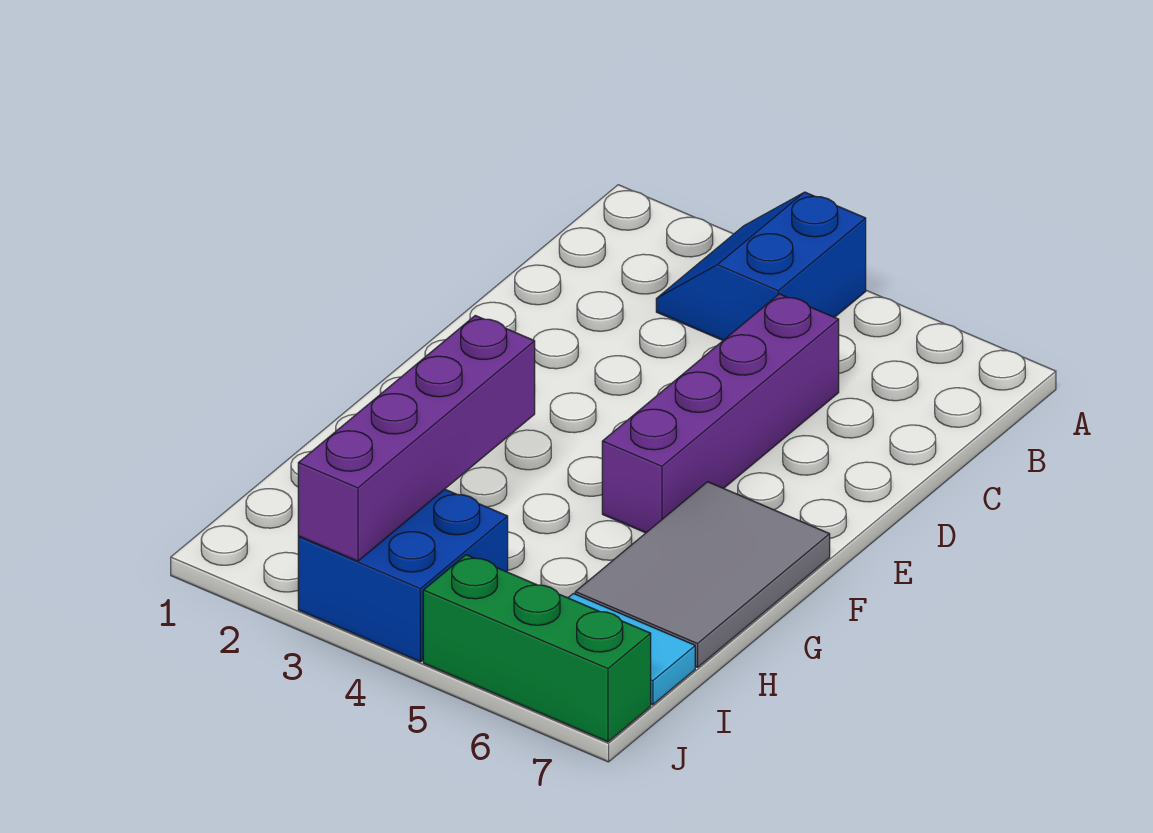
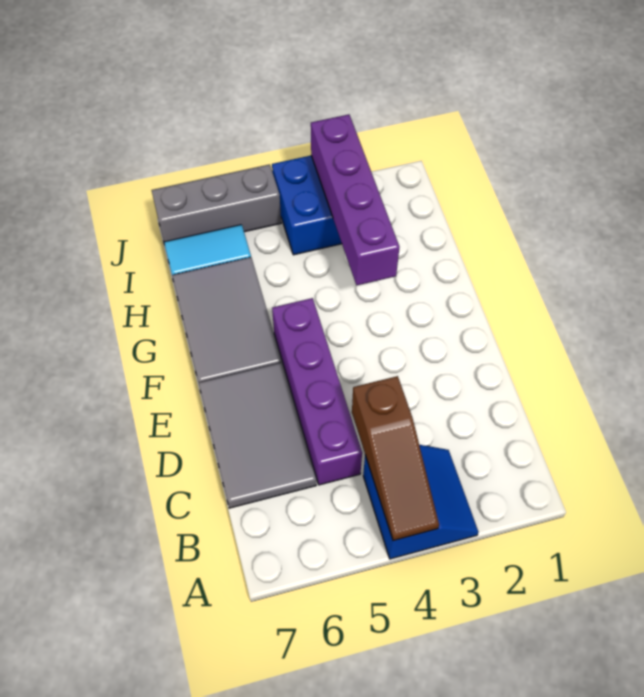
none -> brown slope A4:C4 level 2 top C
none -> grey tile C6:E7 level 1
green brick J5:J7 level 1 -> grey brick J5:J7 level 1

